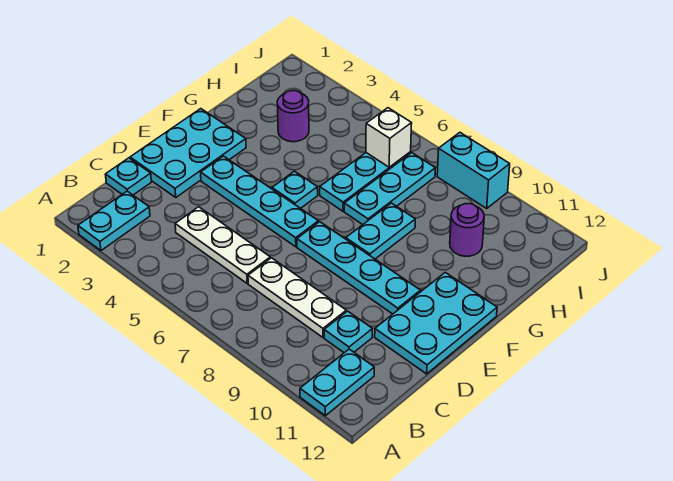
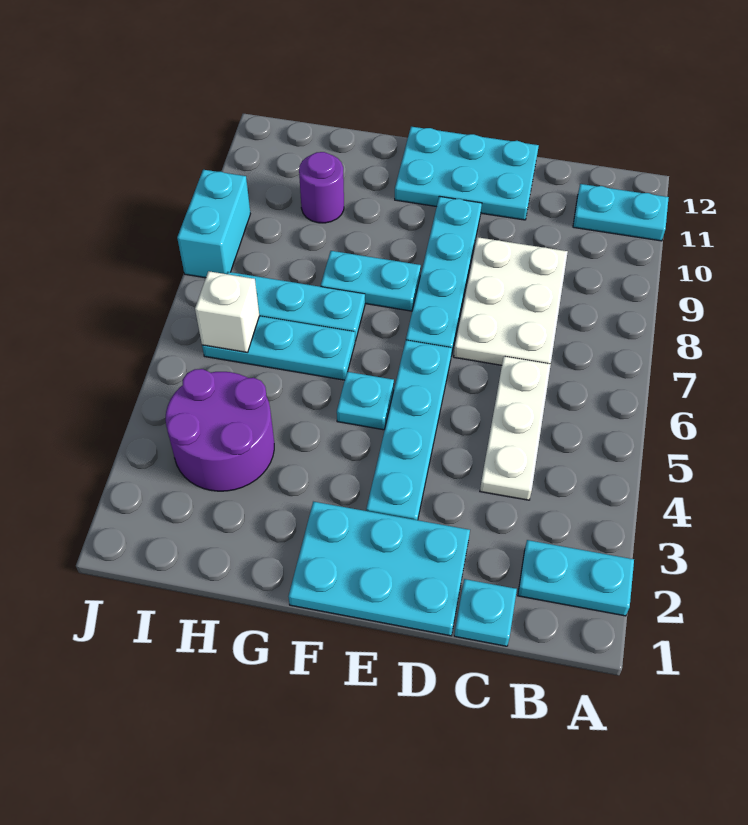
white plate C7:C9 level 1 -> white plate C7:D9 level 1
cyan plate C10 level 1 -> none
purple round brick H3 level 1 -> purple round brick H3:I4 level 1

